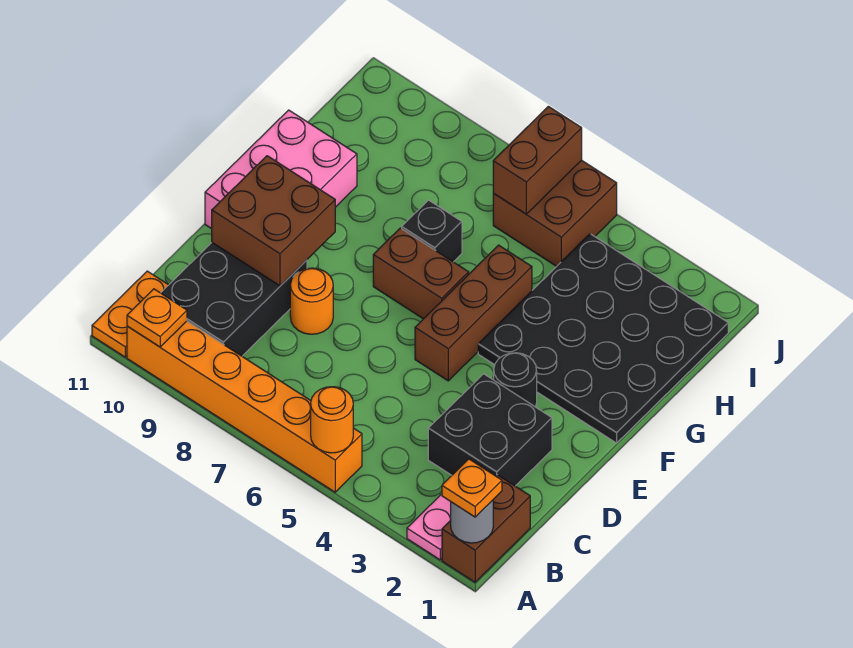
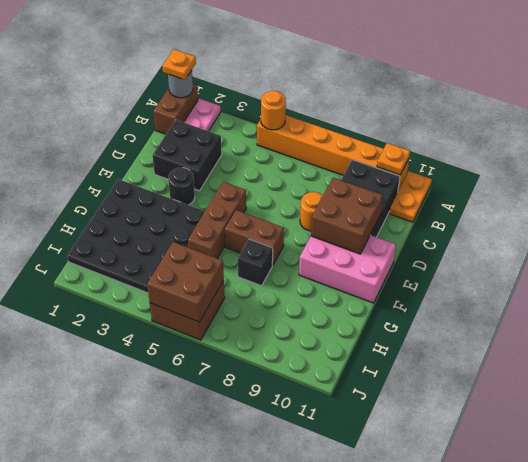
pink brick E10:G11 level 1 -> pink brick E9:F11 level 1
brown brick I6:J6 level 2 -> brown brick I5:J6 level 2

